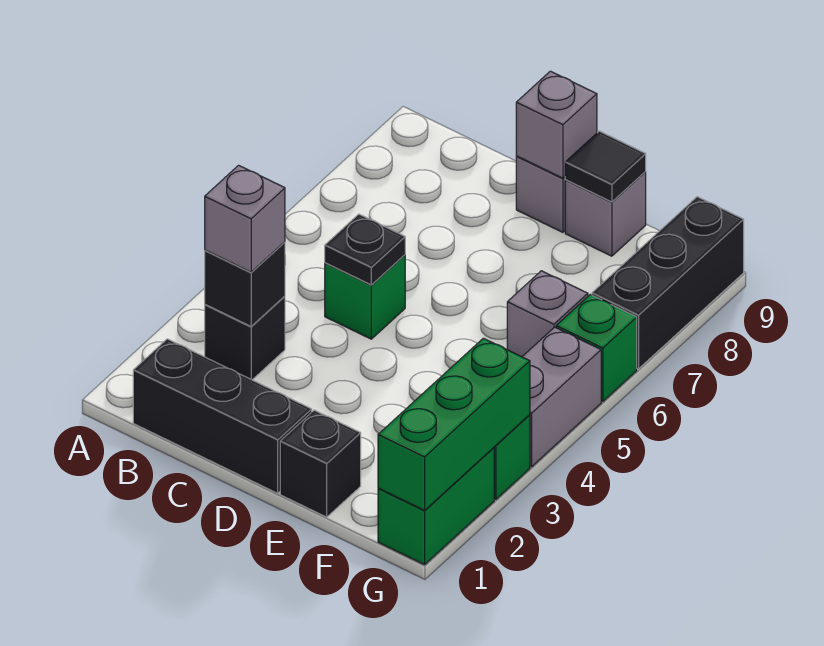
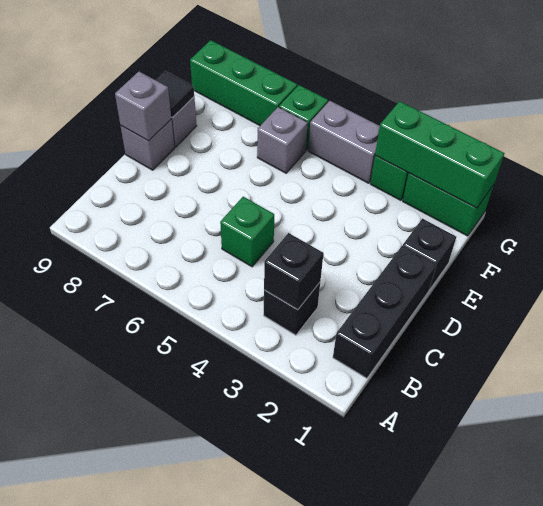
grey brick B3 level 3 -> none
black plate C5 level 2 -> none
black brick G7:G9 level 1 -> green brick G7:G9 level 1

